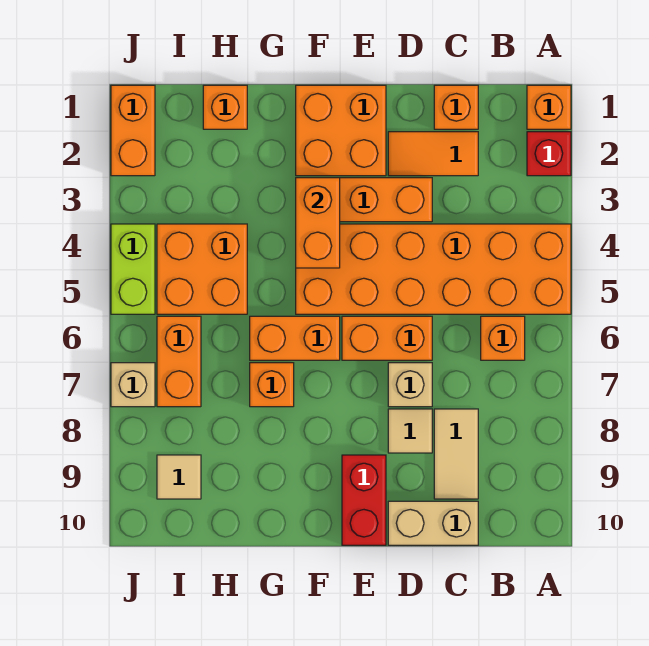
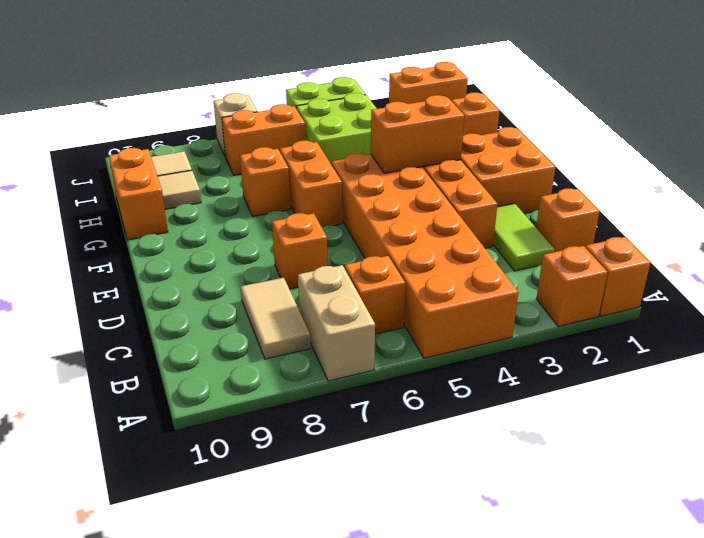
red brick A2 level 1 -> orange brick A2 level 1
orange tile C2:D2 level 1 -> lime tile C2:D2 level 1
tan tile C8:C9 level 1 -> tan tile B8:C8 level 1
tan brick C10:D10 level 1 -> tan brick A7:B7 level 1
orange brick D6:E6 level 1 -> orange brick G10:H10 level 1
tan brick D7 level 1 -> orange brick D7 level 1
tan tile D8 level 1 -> tan tile H9 level 1
red brick E9:E10 level 1 -> none
orange brick H4:I5 level 1 -> lime brick H4:I5 level 1

